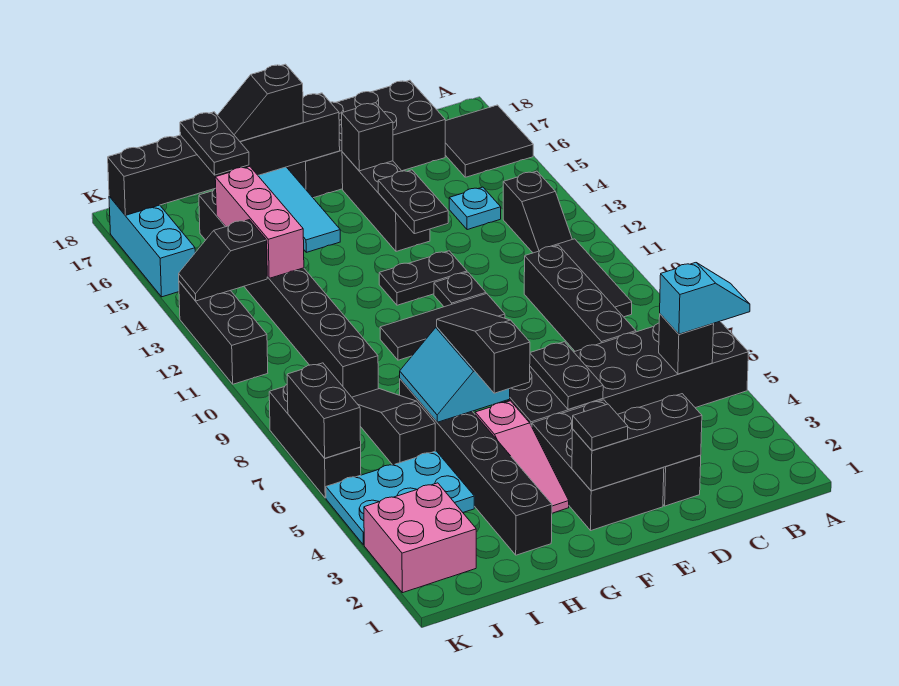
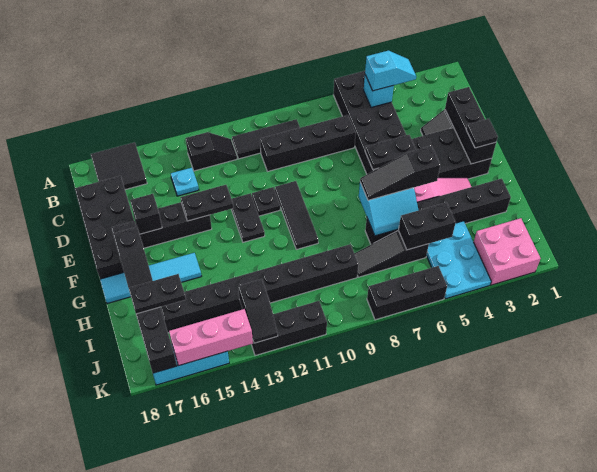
cyan slope A5:B5 level 3 top B -> cyan slope B4:B5 level 3 top 5
black brick B5 level 2 -> cyan brick B5 level 2
pink brick I13:I15 level 2 -> pink brick K14:K16 level 2
black brick K6:K7 level 2 -> black brick I5:I6 level 2

